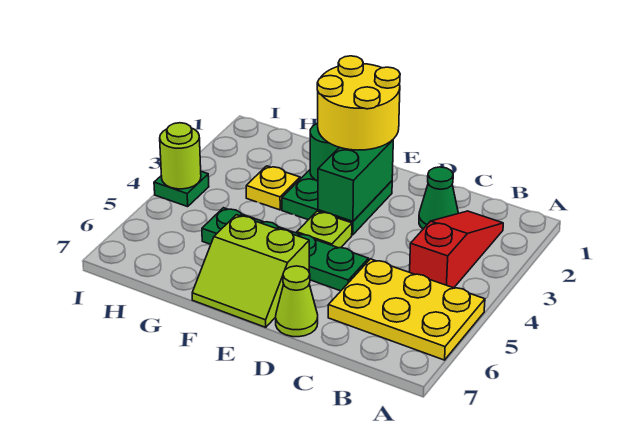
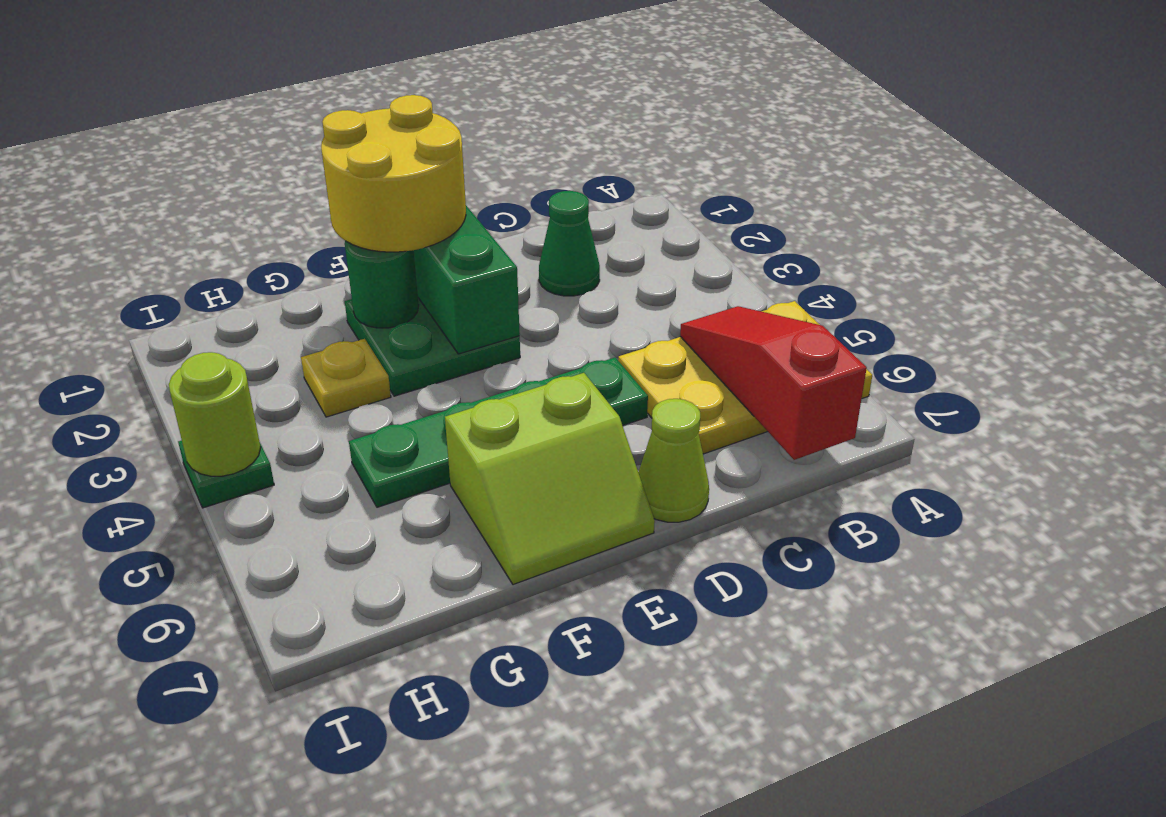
red slope B2:B4 level 1 top 4 -> red slope B5:B7 level 2 top 7
lime plate E4 level 1 -> none

